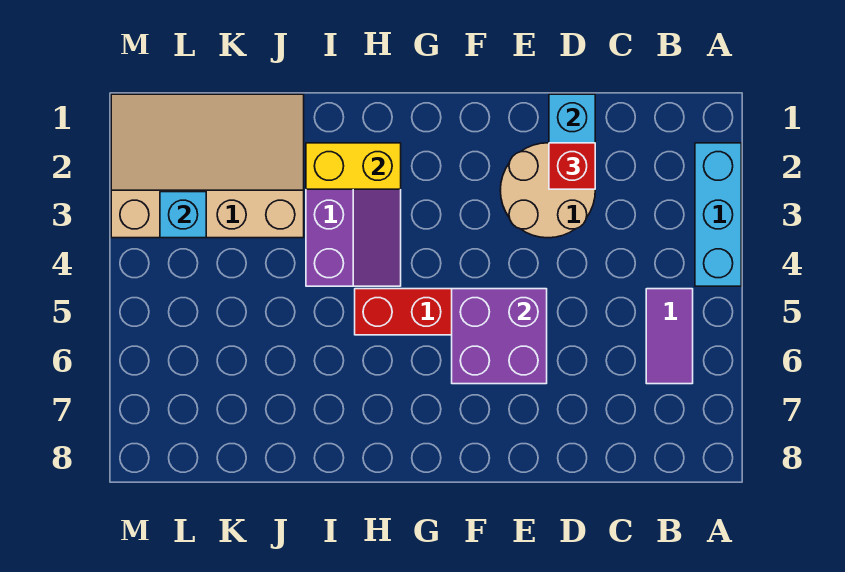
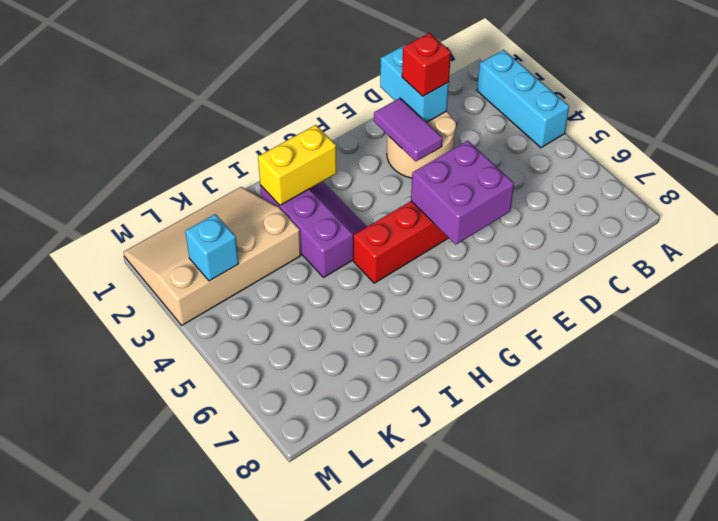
purple tile B5:B6 level 1 -> purple tile E2:E3 level 2

